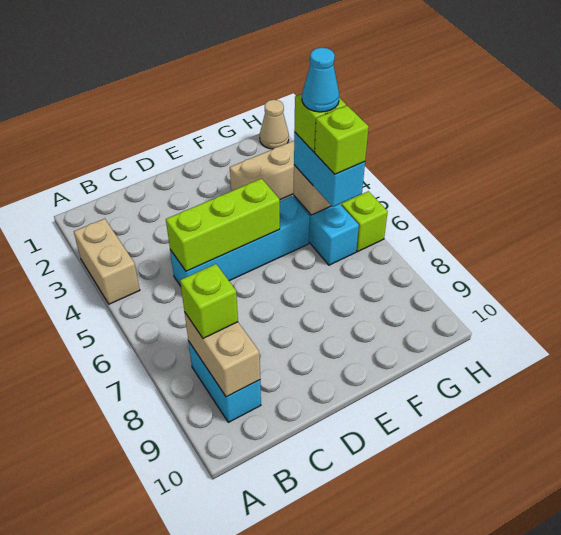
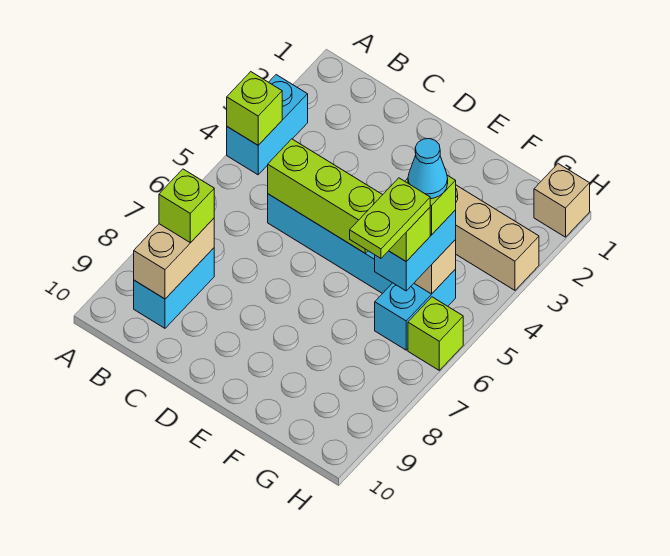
tan brick A3:A4 level 1 -> cyan brick A3:A4 level 1
none -> lime brick A4 level 2
none -> lime plate G6:G7 level 5
tan cone H1 level 1 -> tan brick H1 level 1

